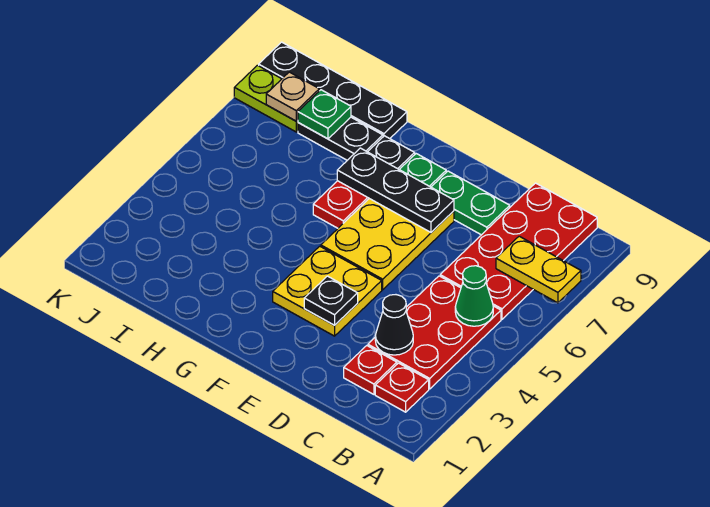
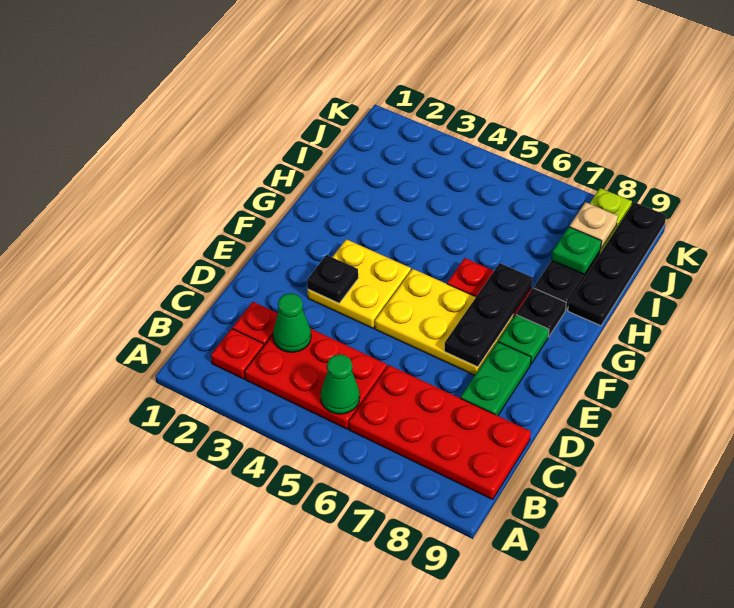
yellow plate A7:B7 level 2 -> none
black cone C3 level 2 -> green cone C3 level 2

